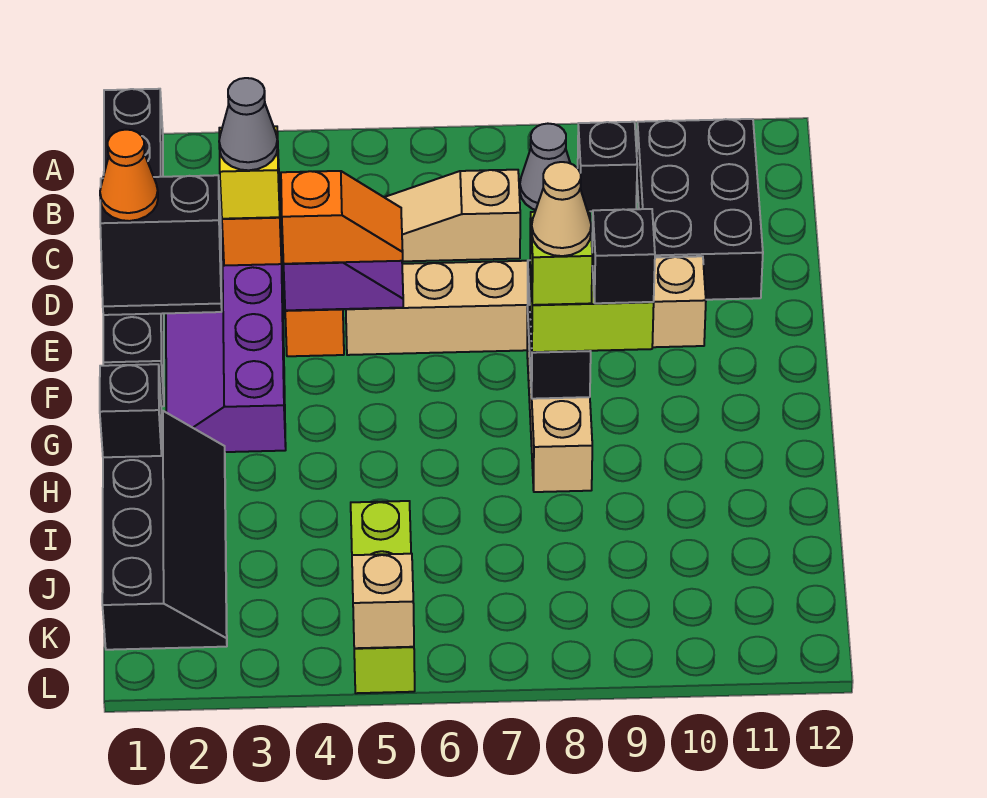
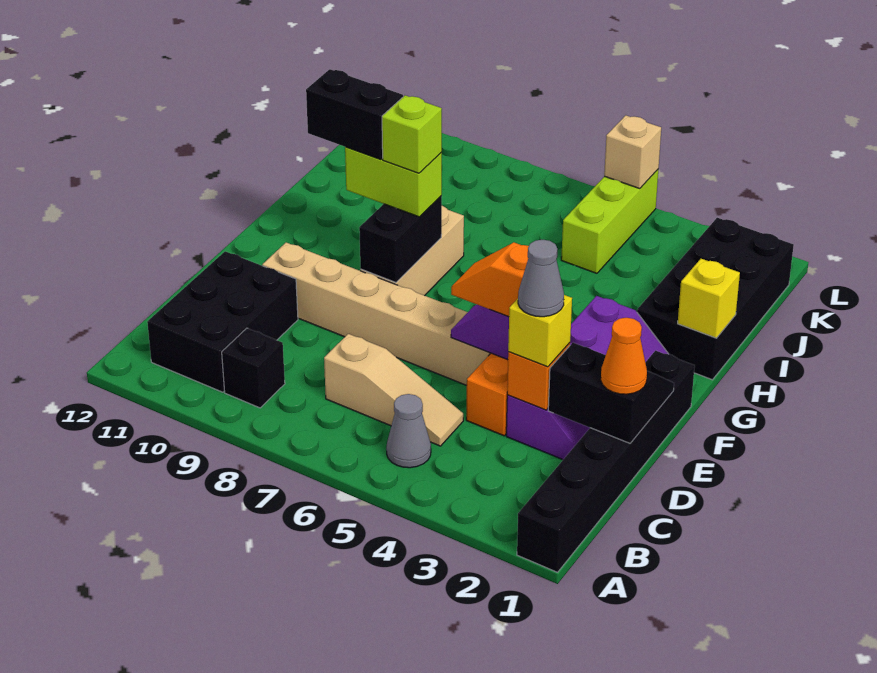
grey cone B8 level 1 -> grey cone B5 level 1
tan cone G8 level 5 -> none
black brick G9 level 4 -> black brick G9:G10 level 4
black slope H1:K2 level 1 top 1 -> black brick H1:K2 level 1
black brick H1 level 2 -> yellow brick H1 level 2

